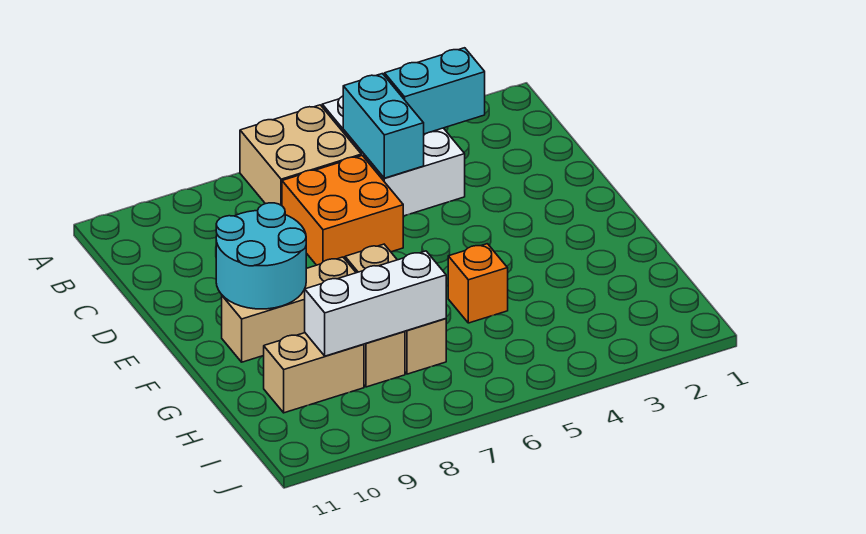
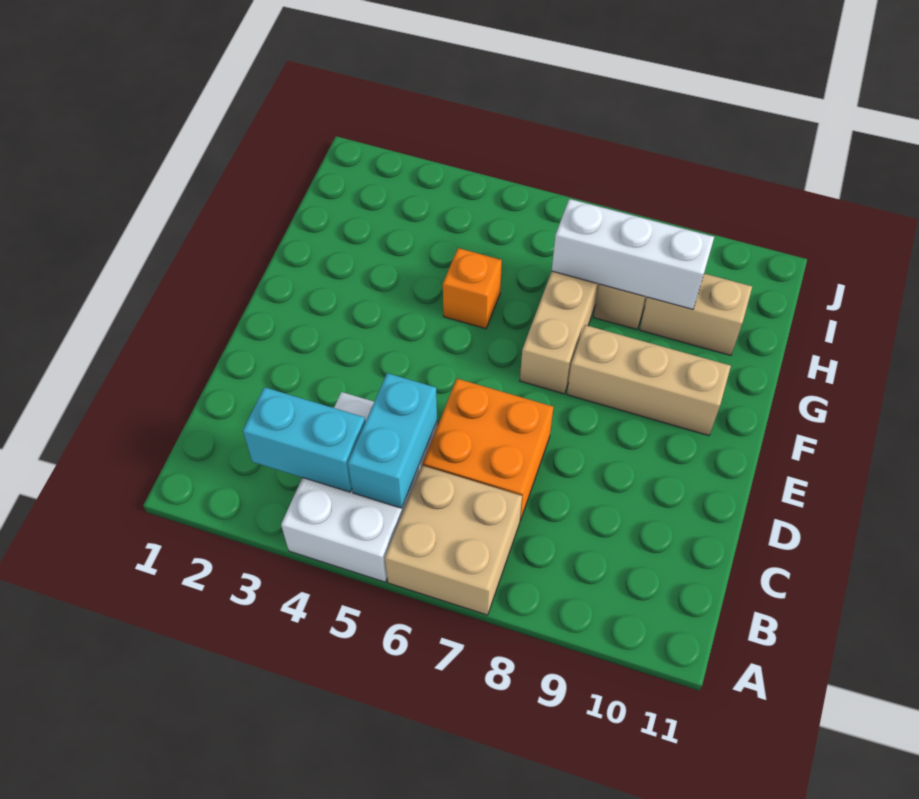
cyan round brick E9:F10 level 2 -> none

